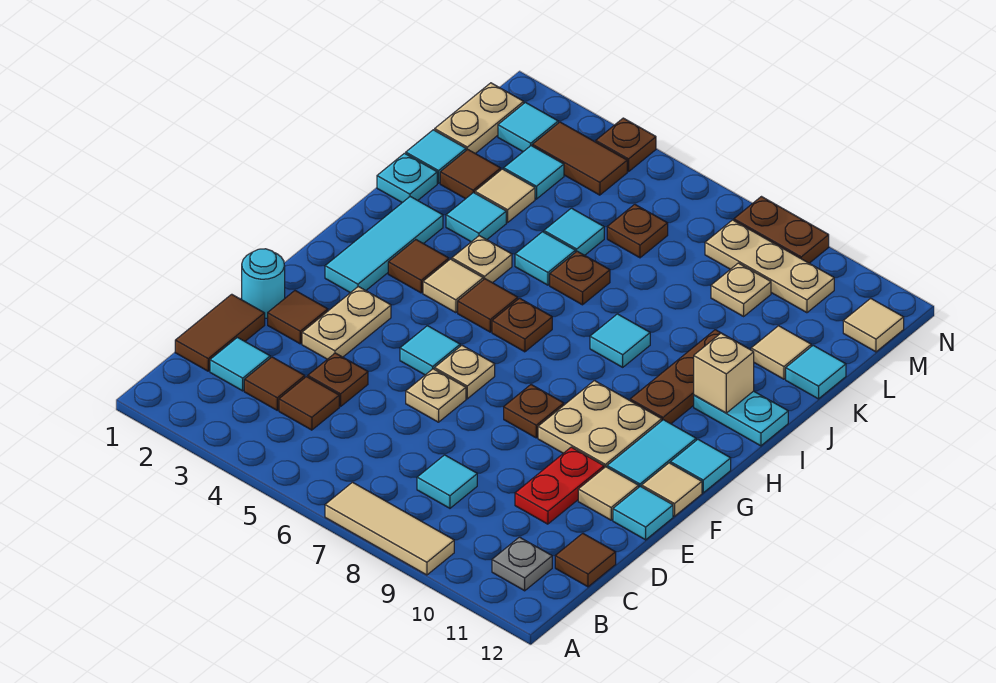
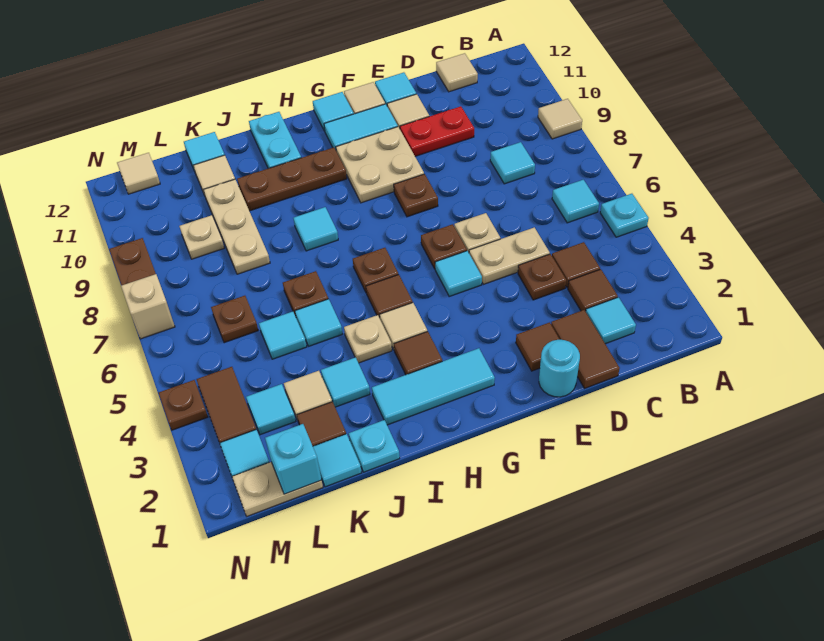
none -> cyan plate A5 level 1
tan tile A7:A9 level 1 -> tan tile A9 level 1
none -> cyan tile B6 level 1
grey plate B11 level 1 -> none
brown tile C1:D1 level 1 -> brown tile D1:D2 level 1
brown tile C12 level 1 -> tan tile C12 level 1
tan plate E3:F3 level 1 -> tan plate D5:E5 level 1
tan plate F6 level 1 -> brown plate F6 level 1
tan brick I11 level 2 -> tan brick N7 level 1
none -> cyan brick L1 level 2
tan plate M8:M10 level 1 -> tan plate K8:K10 level 1

